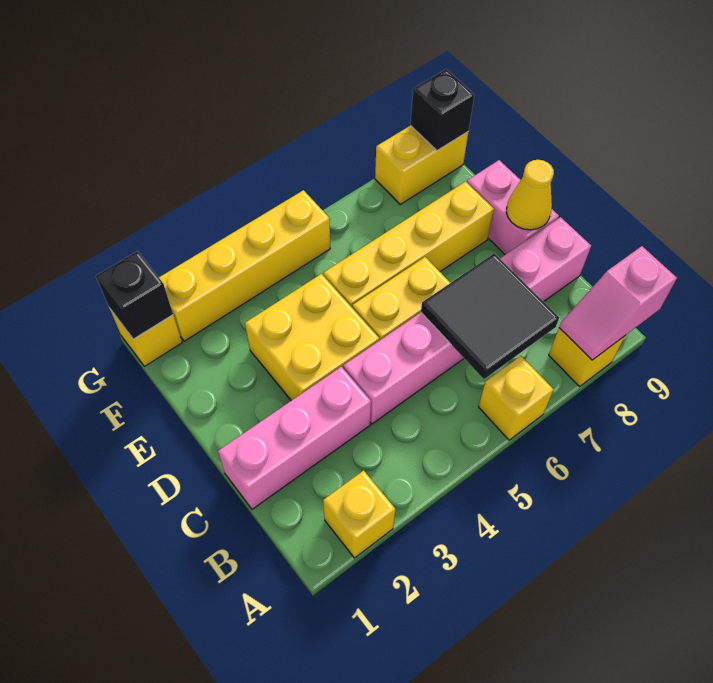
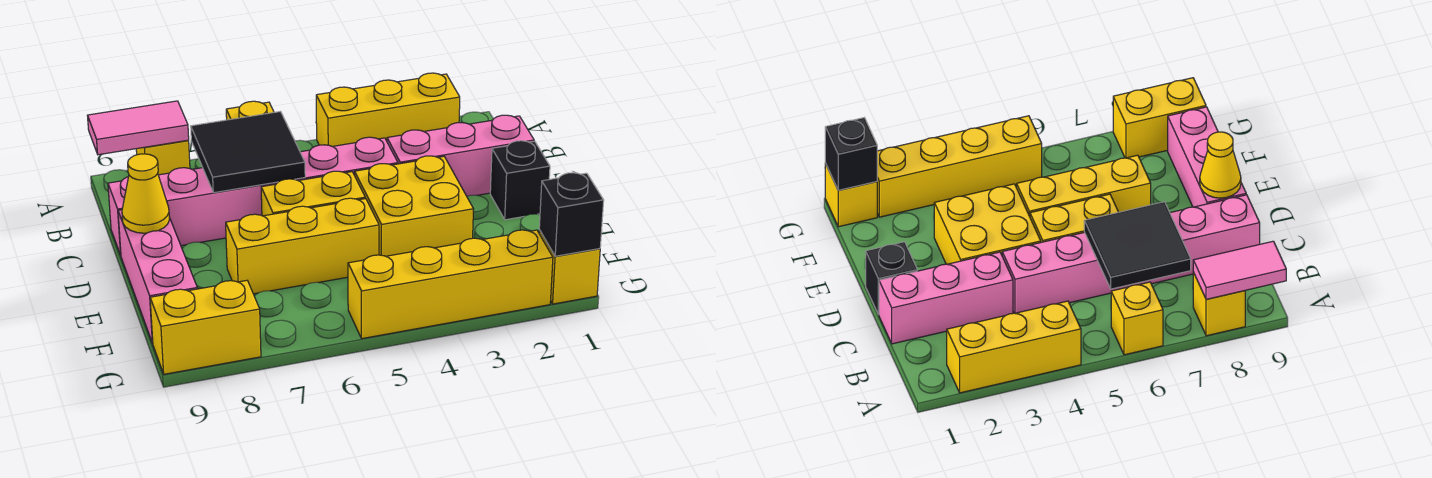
yellow brick A2 level 1 -> yellow brick A2:A4 level 1
pink slope A8:A9 level 2 top 9 -> pink tile A8:A9 level 2
pink brick D9:E9 level 1 -> pink brick D9:F9 level 1
yellow brick E5:E8 level 1 -> yellow brick E5:E7 level 1
black brick G9 level 2 -> black brick D1 level 1

